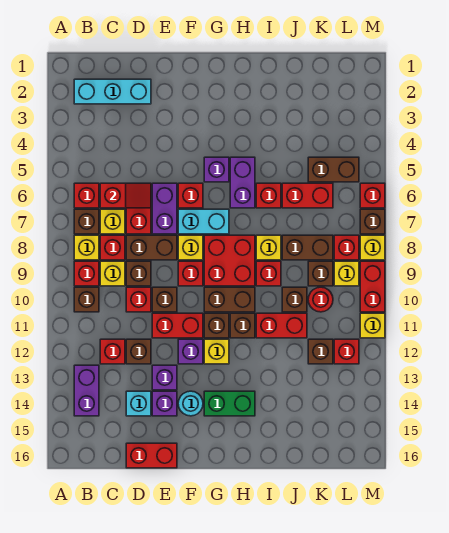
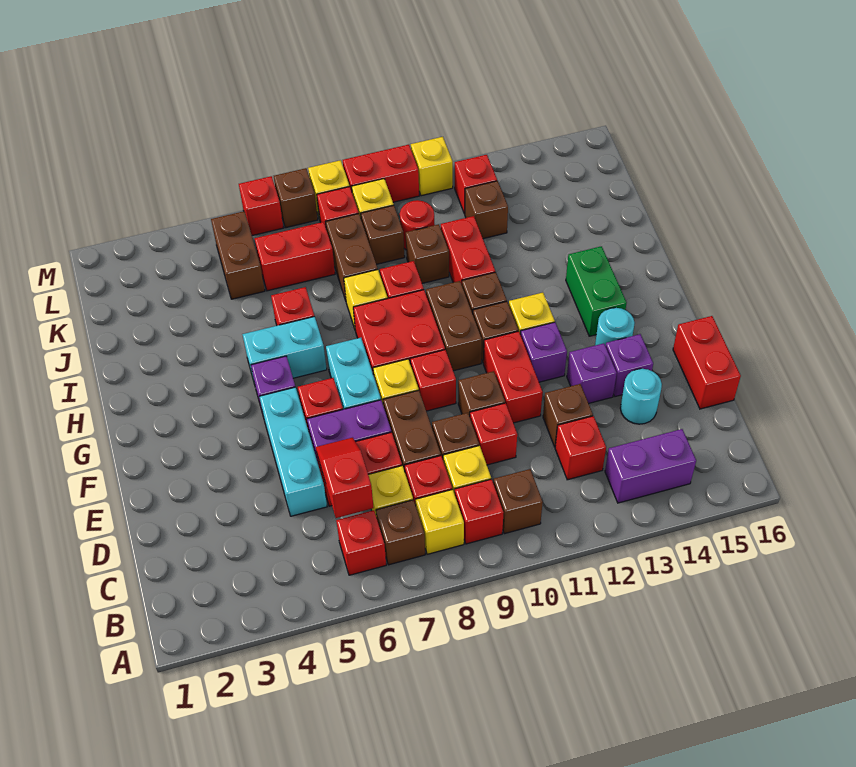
cyan brick B2:D2 level 1 -> cyan brick D5:F5 level 1
cyan brick D14 level 1 -> cyan round brick D14 level 1
purple brick H5:H6 level 1 -> cyan brick H5:H6 level 1
red brick J6:K6 level 1 -> red brick K6:K7 level 1

